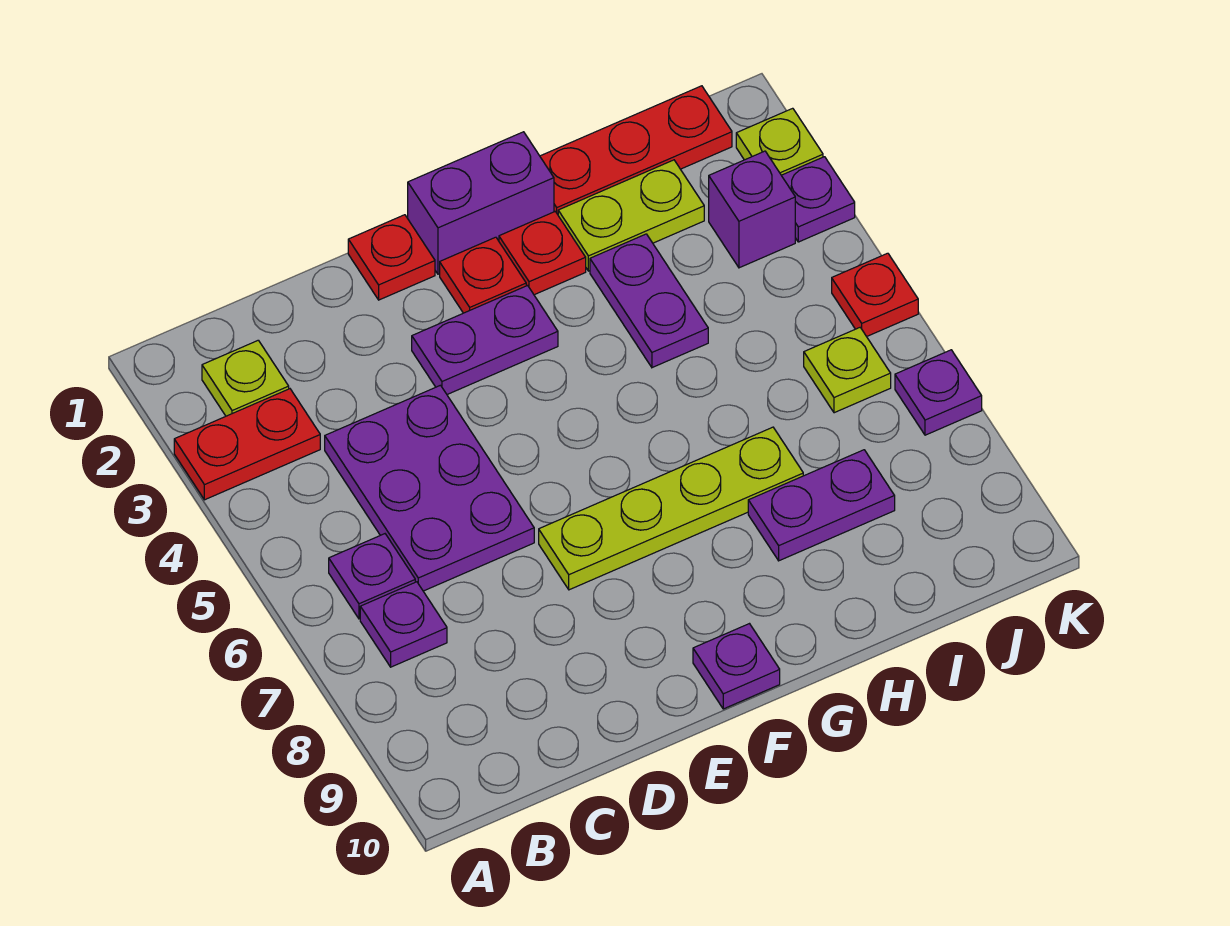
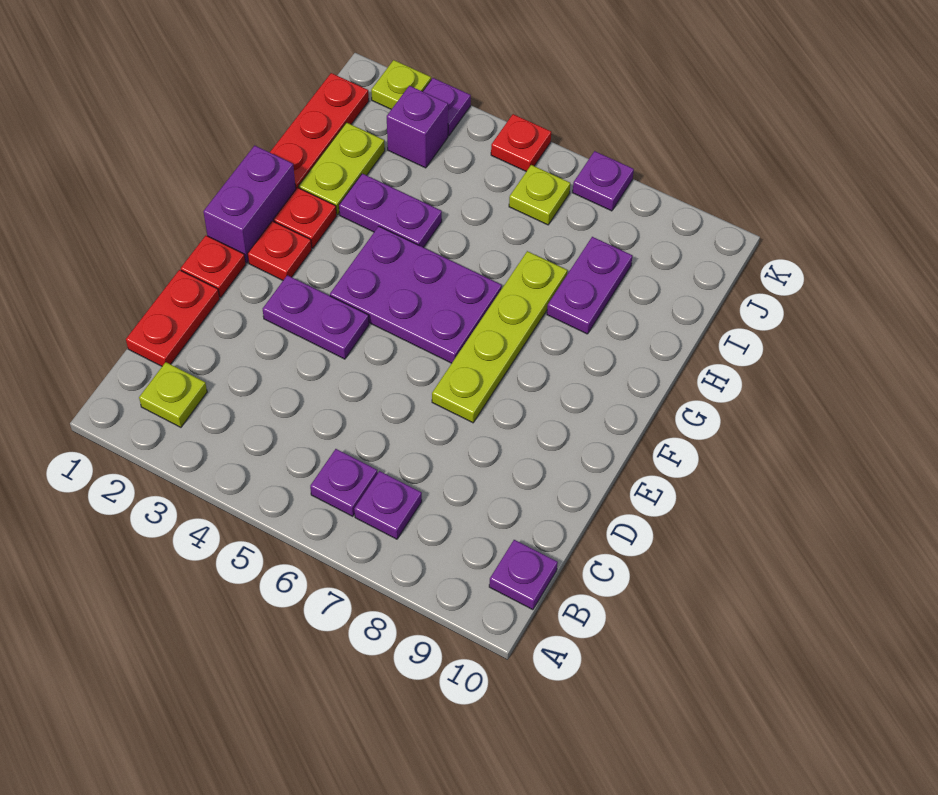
red plate A3:B3 level 1 -> red plate C1:D1 level 1
purple plate C4:D6 level 1 -> purple plate F4:G6 level 1
purple plate E3:F3 level 1 -> purple plate E3:E4 level 1
purple plate F10 level 1 -> purple plate B10 level 1

